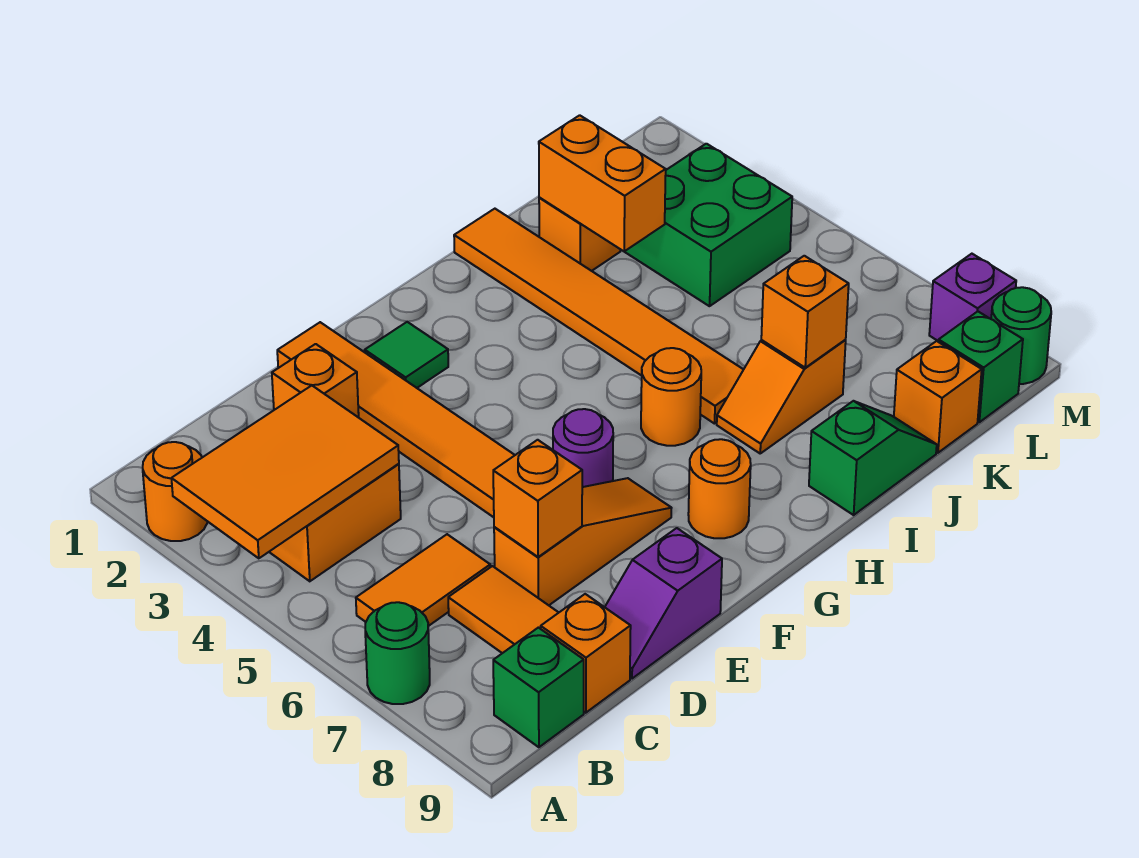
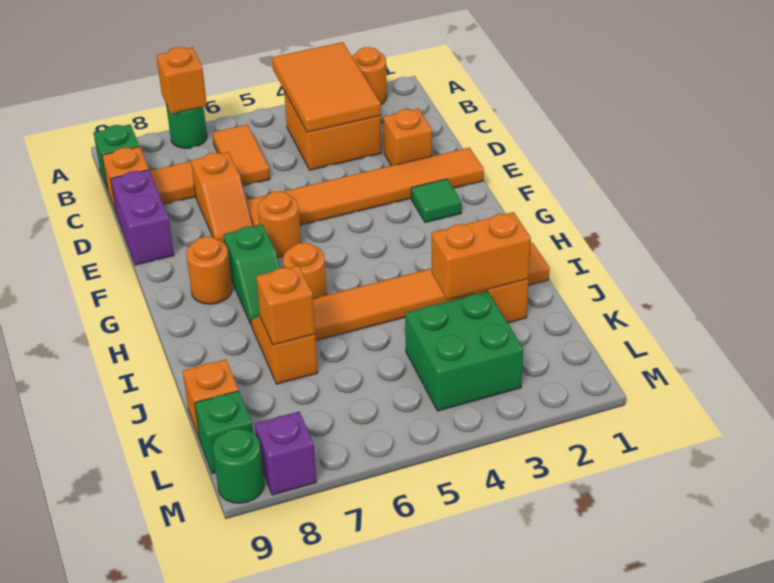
orange slope D7:F7 level 1 top D -> orange slope D7:E7 level 1 top D
orange brick D7 level 2 -> orange brick A7 level 2
purple slope D9:E9 level 1 top E -> purple brick D9:E9 level 1
purple round brick F6 level 1 -> orange round brick F6 level 1
green slope I9:J9 level 1 top I -> green slope G7:H7 level 1 top G

